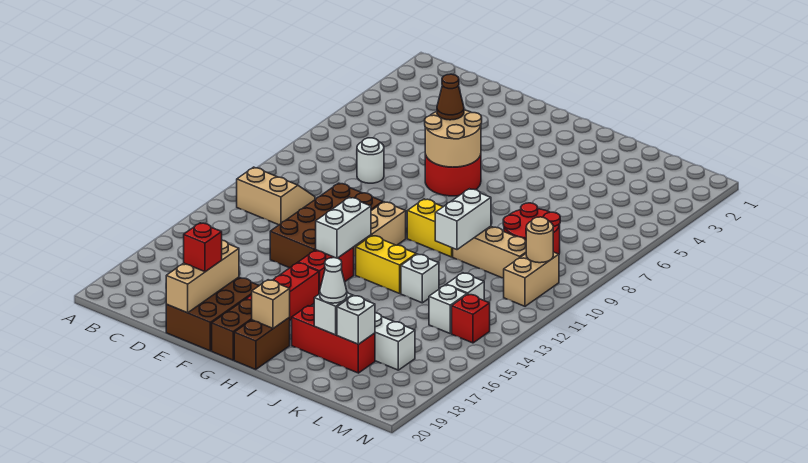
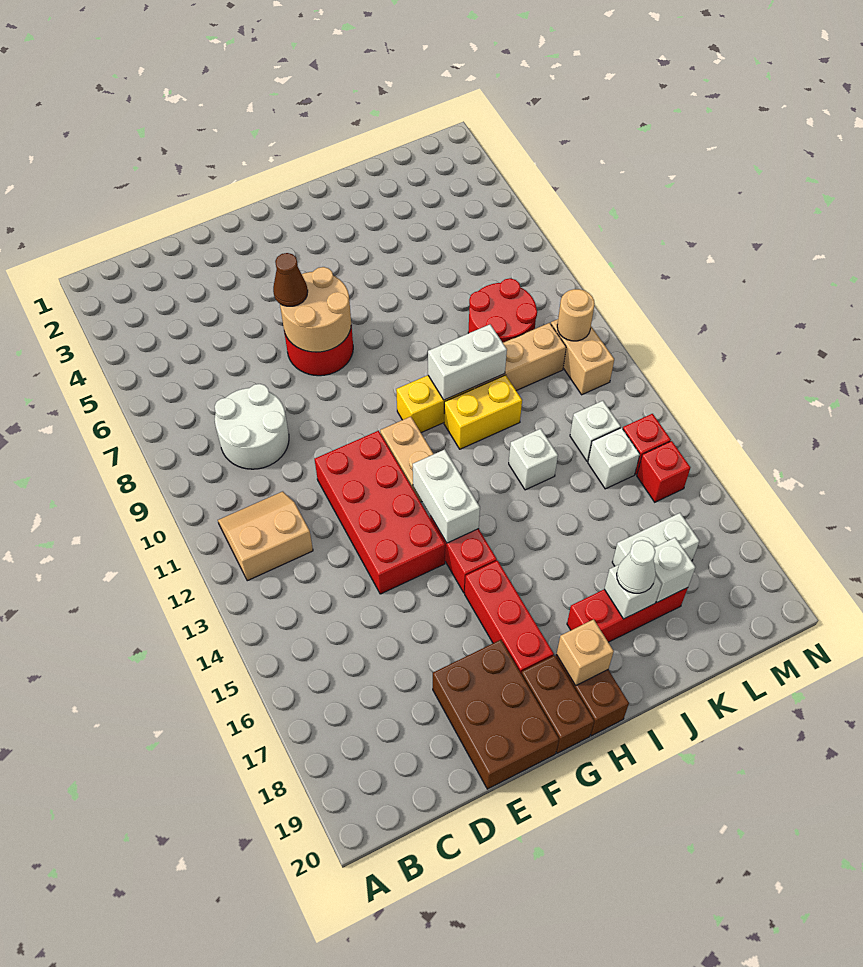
white round brick D8 level 1 -> white round brick C8:D9 level 1
brown brick E11:F14 level 1 -> red brick E11:F14 level 1
tan brick E18:E20 level 2 -> none
red brick E19 level 3 -> red brick M15 level 1
yellow brick H13:I13 level 1 -> yellow brick I11:J11 level 1
white brick J10:J11 level 2 -> white brick I10:J10 level 2

